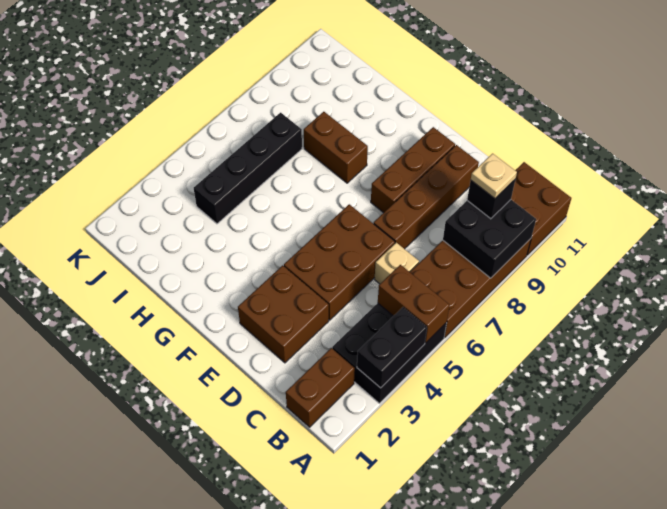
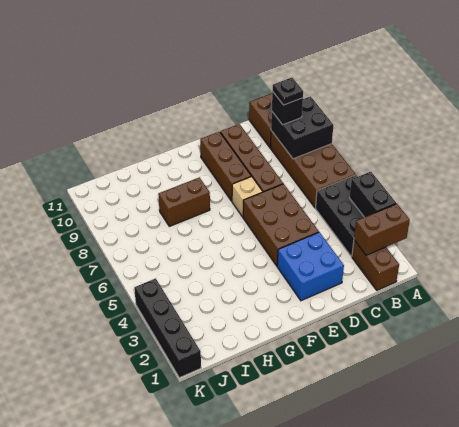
brown brick A5:B5 level 2 -> brown brick A2:B2 level 2
tan plate B9 level 4 -> black plate B9 level 4
tan brick C6 level 1 -> tan brick E7 level 1
brown brick D2:E3 level 1 -> blue brick D2:E3 level 1
black brick I4:I7 level 1 -> black brick K1:K4 level 1

